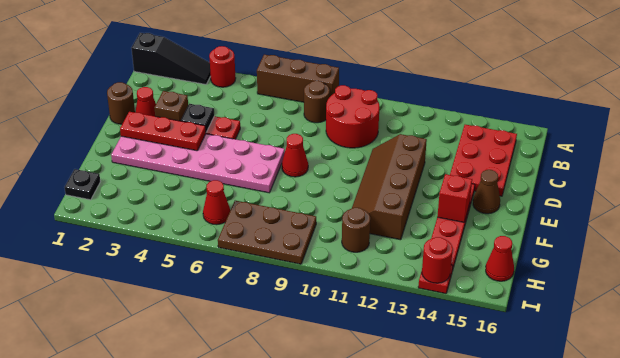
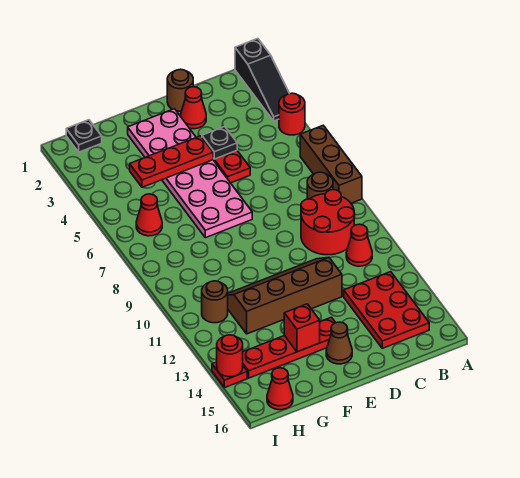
red plate B14:D15 level 1 -> red plate B13:C15 level 1
brown brick D3 level 1 -> none
red plate E2:E4 level 2 -> red plate E4:G4 level 2
red cone E8 level 1 -> red cone B11 level 1
brown plate H7:I9 level 1 -> none

